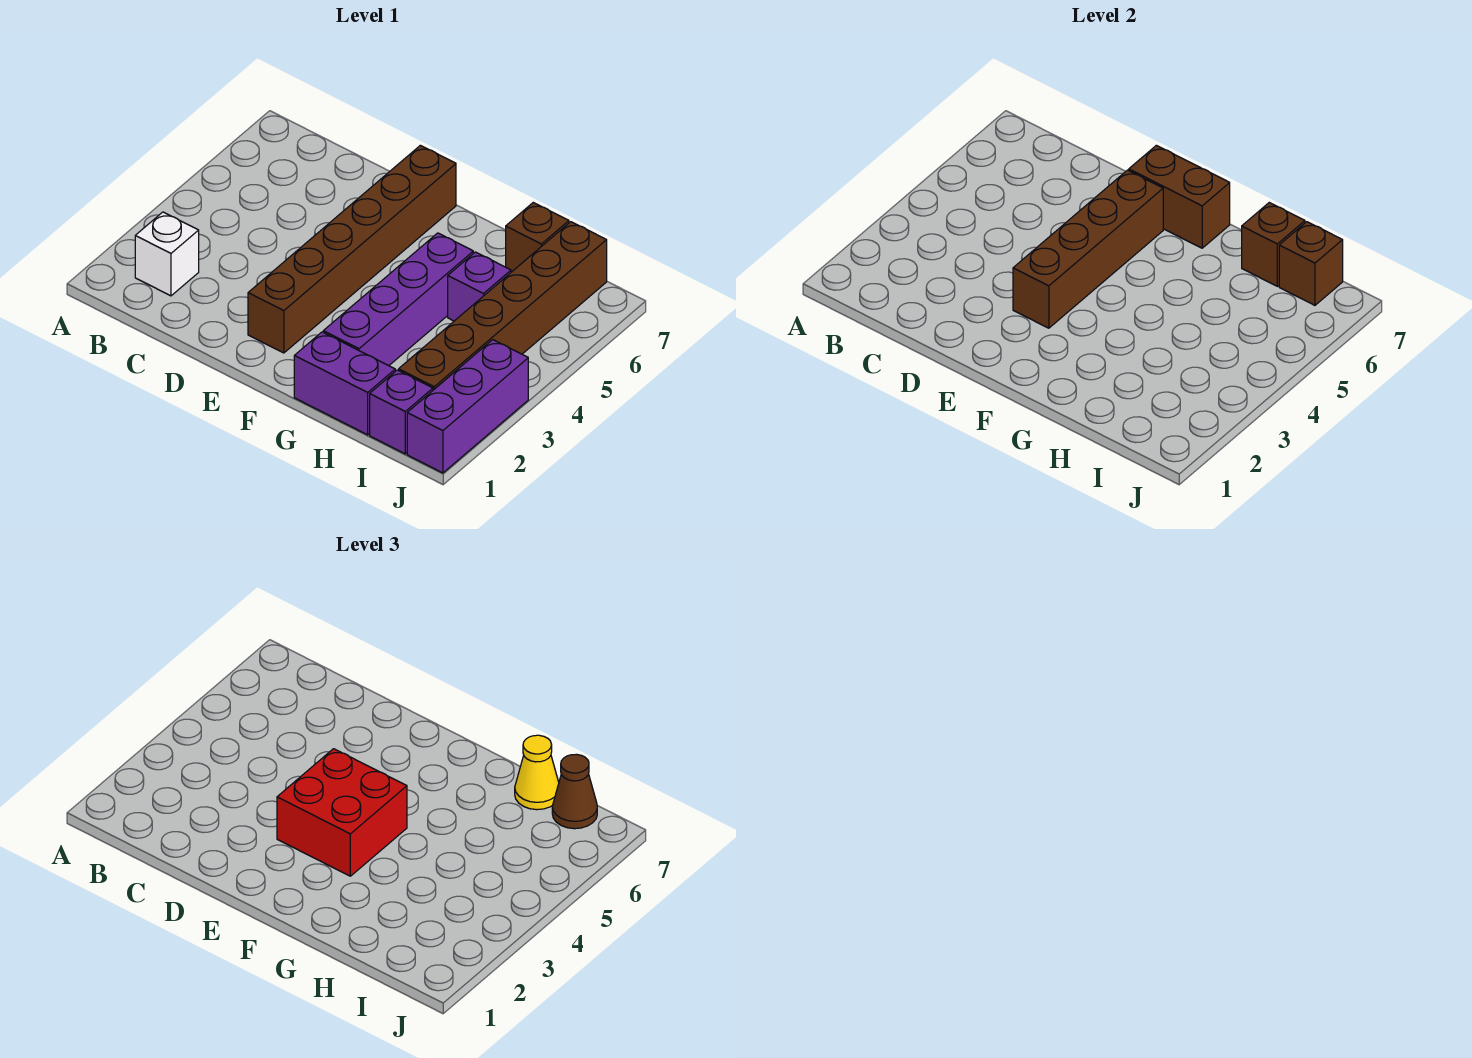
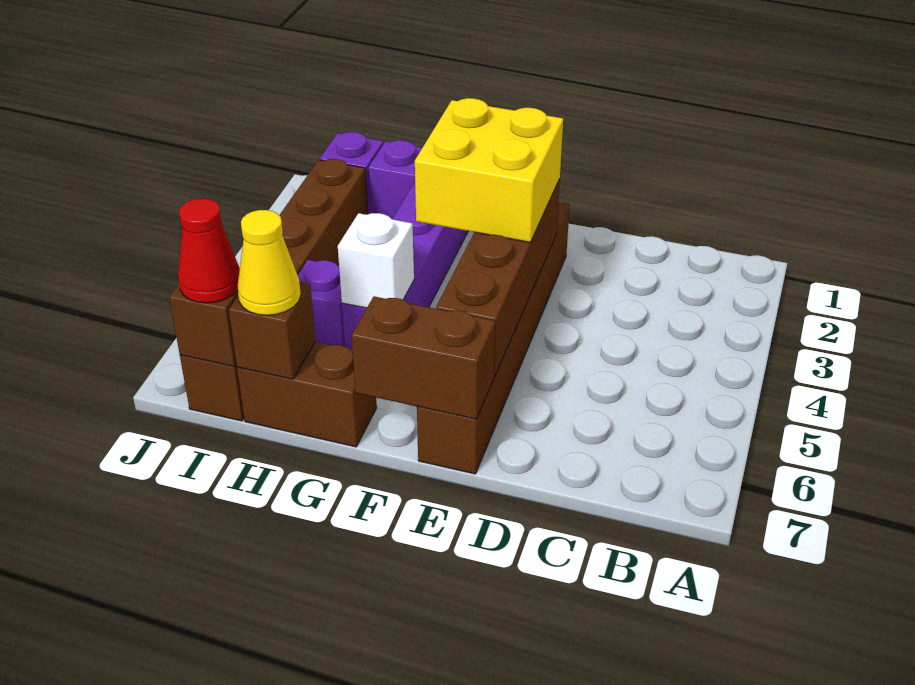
white brick B2 level 1 -> white brick G5 level 2
red brick E3:F4 level 3 -> yellow brick E3:F4 level 3
brown brick H7 level 1 -> brown brick G7:H7 level 1
brown cone I7 level 3 -> red cone I7 level 3
purple brick J1:J3 level 1 -> none

